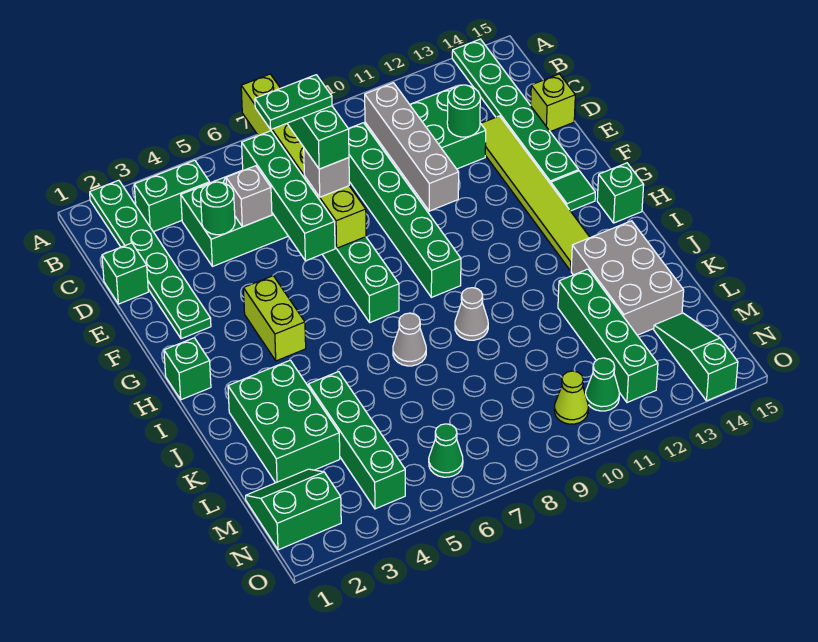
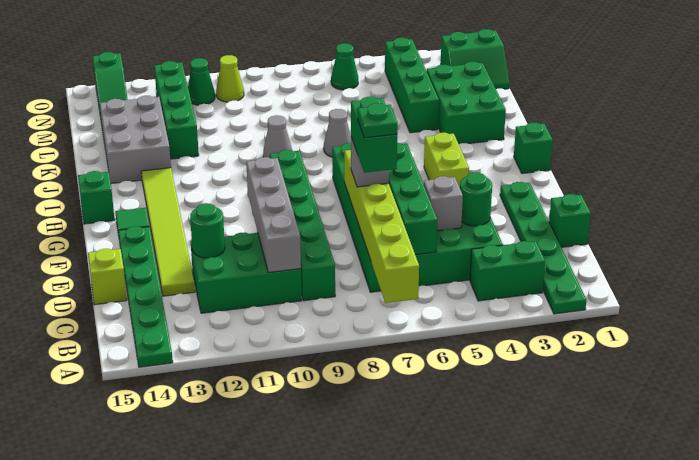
green plate D6:D7 level 5 -> green plate D7 level 5

